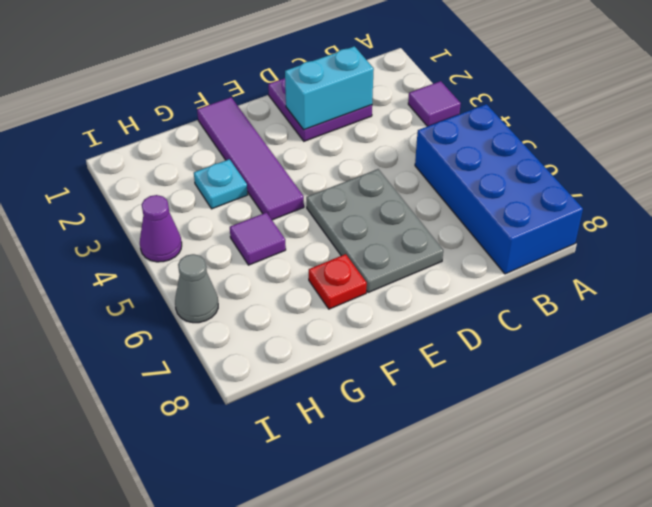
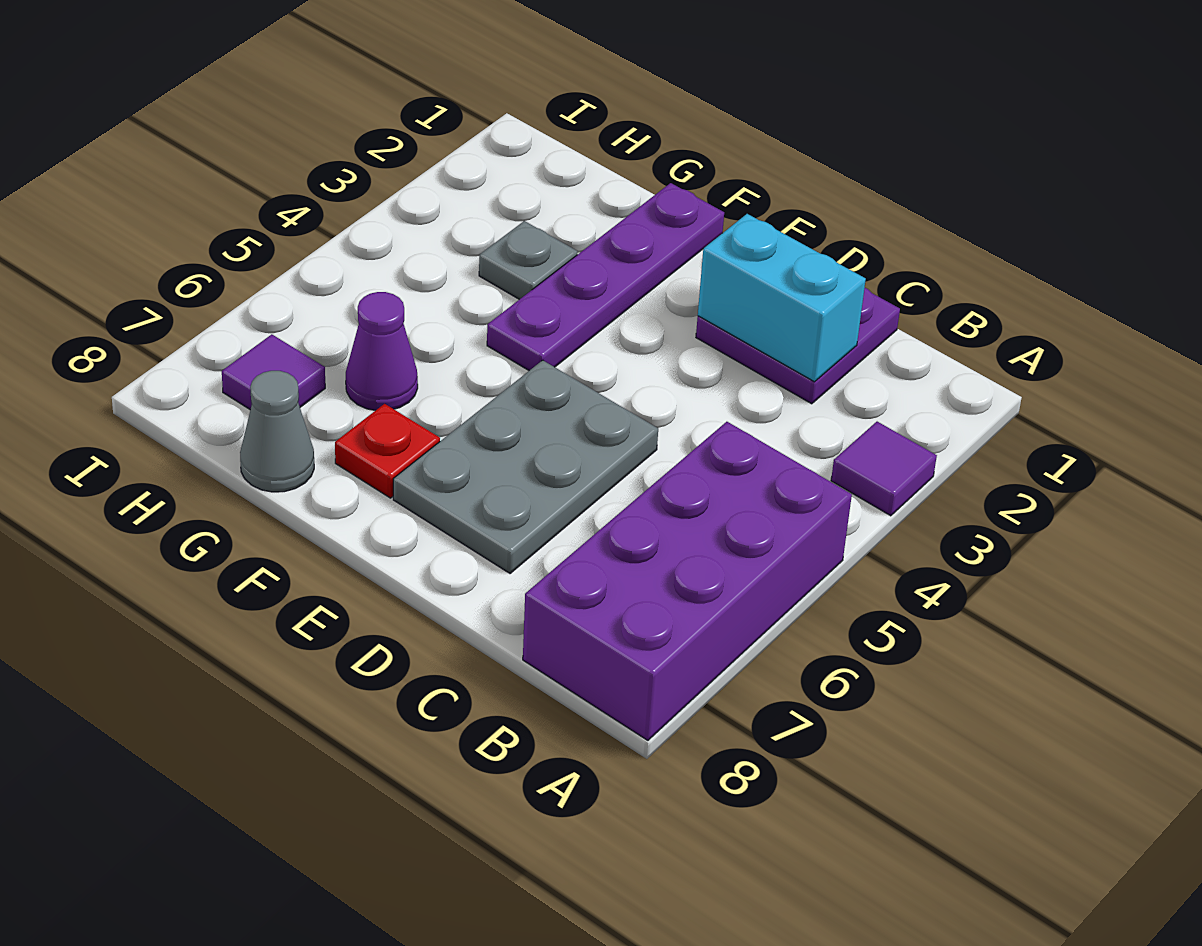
blue brick A5:B8 level 1 -> purple brick A5:B8 level 1
purple tile F1:F4 level 1 -> purple plate F1:F4 level 1
cyan plate G3 level 1 -> grey plate G3 level 1
purple tile G5 level 1 -> purple tile H7 level 1
purple cone I4 level 1 -> purple cone G6 level 1
grey cone I6 level 1 -> grey cone G8 level 1

